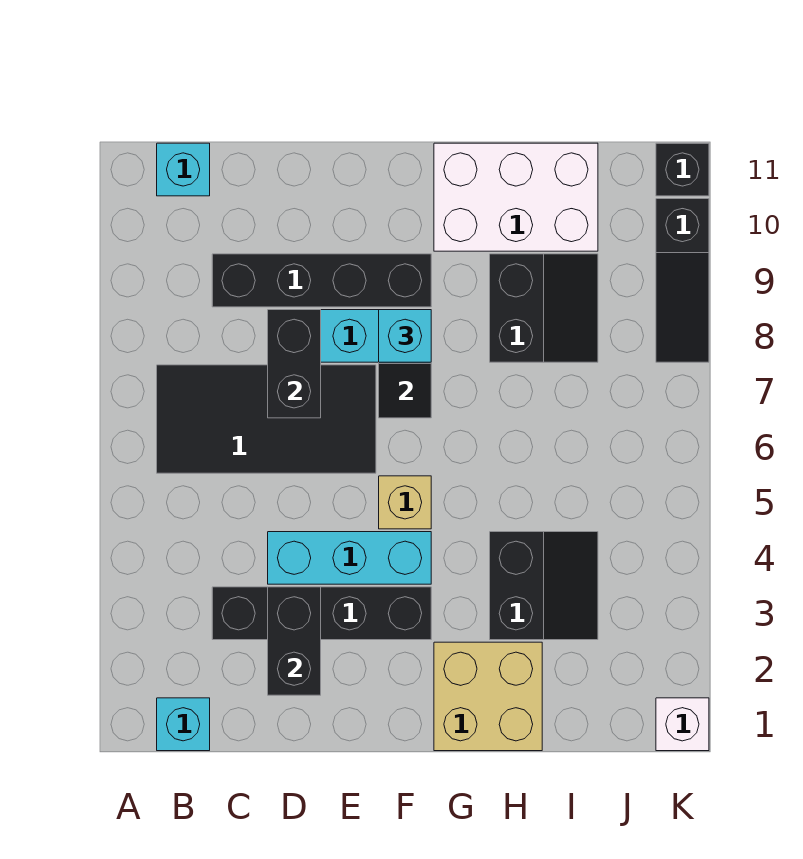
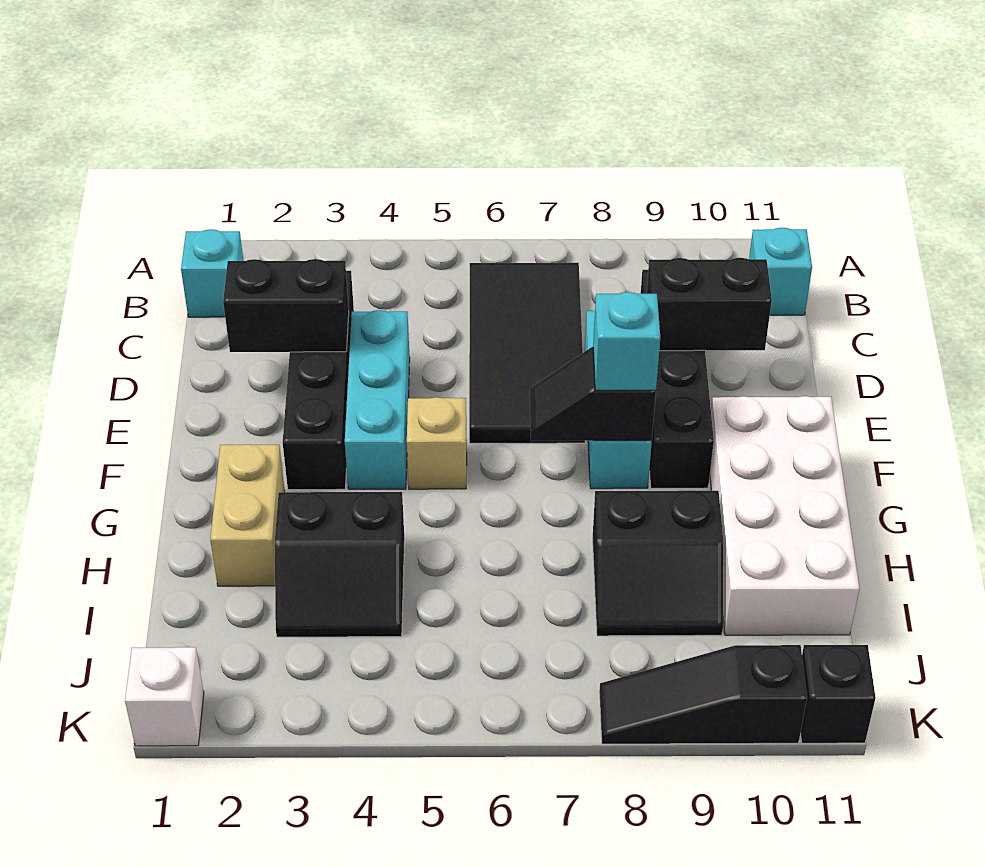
black brick D7:D8 level 2 -> black brick D9:D10 level 2
tan brick G1:H2 level 1 -> tan brick G2:H2 level 1
white brick G10:I11 level 1 -> white brick F10:I11 level 1

